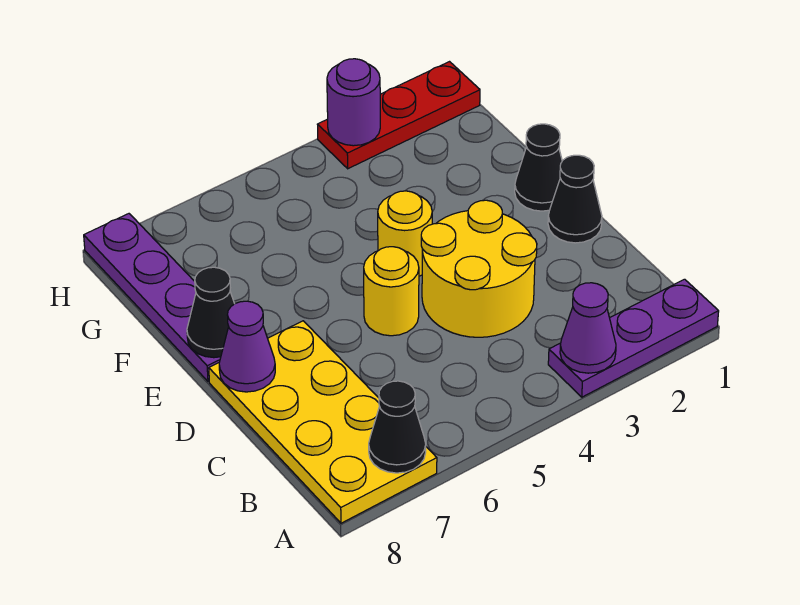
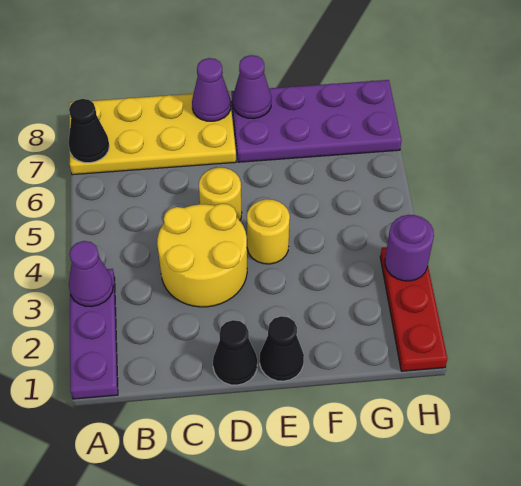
purple plate E8:H8 level 1 -> purple plate E7:H8 level 1
black cone E8 level 2 -> purple cone E8 level 2

